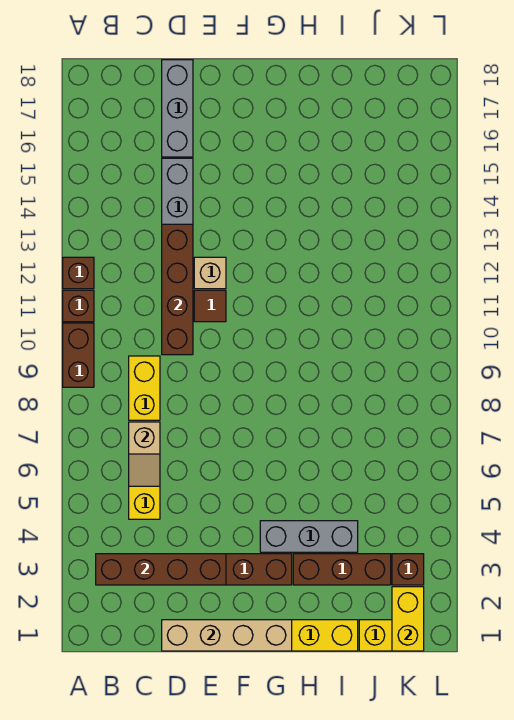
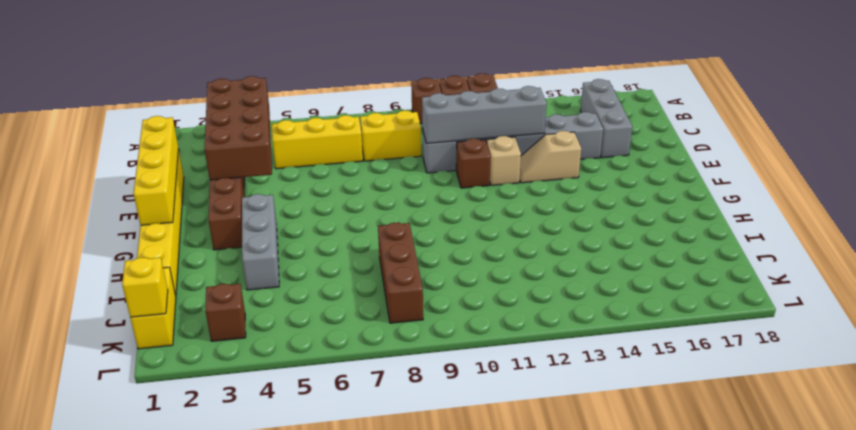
brown brick A9:A10 level 1 -> brown brick A10 level 1
brown brick B3:E3 level 2 -> brown brick B3:E4 level 2
tan slope C6:C7 level 2 top 7 -> tan slope E13:E14 level 1 top 14
tan brick D1:G1 level 2 -> yellow brick D1:G1 level 2
brown brick D10:D13 level 2 -> grey brick D10:D13 level 2
grey brick D16:D18 level 1 -> grey brick B16:D16 level 1
brown tile E11 level 1 -> brown brick E11 level 1
brown brick H3:J3 level 1 -> brown brick I8:K8 level 1
yellow brick K1:K2 level 2 -> yellow brick K1 level 2

